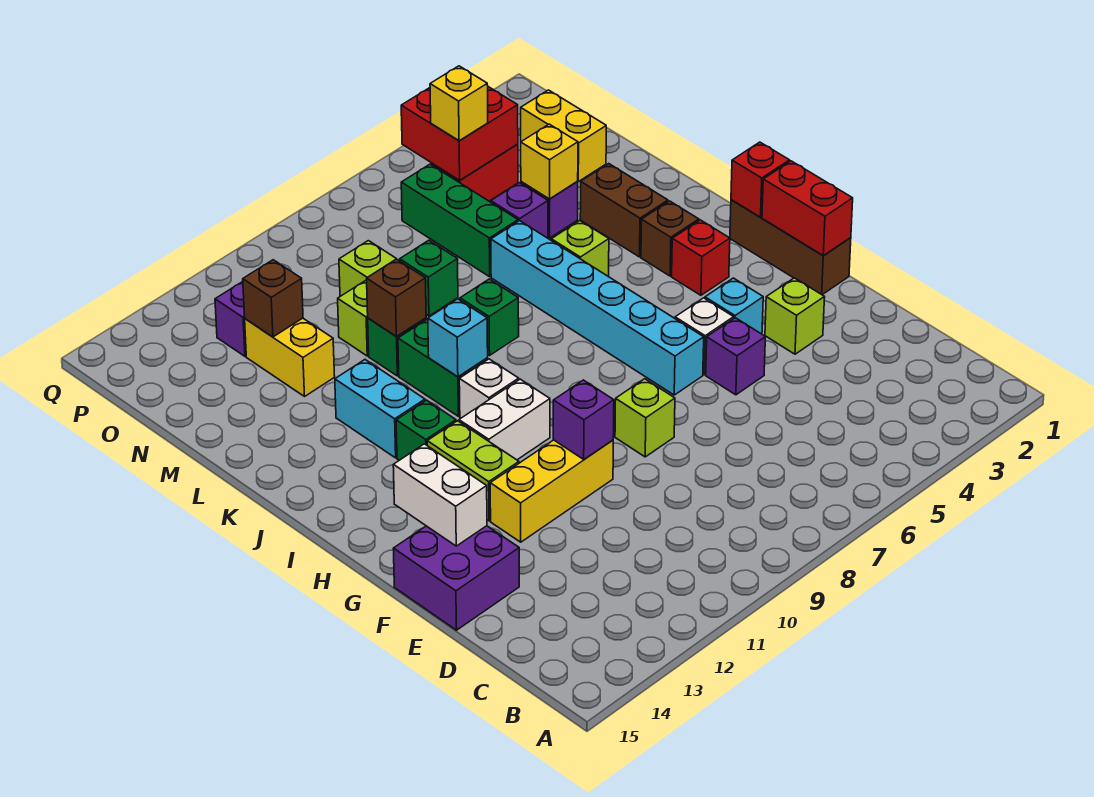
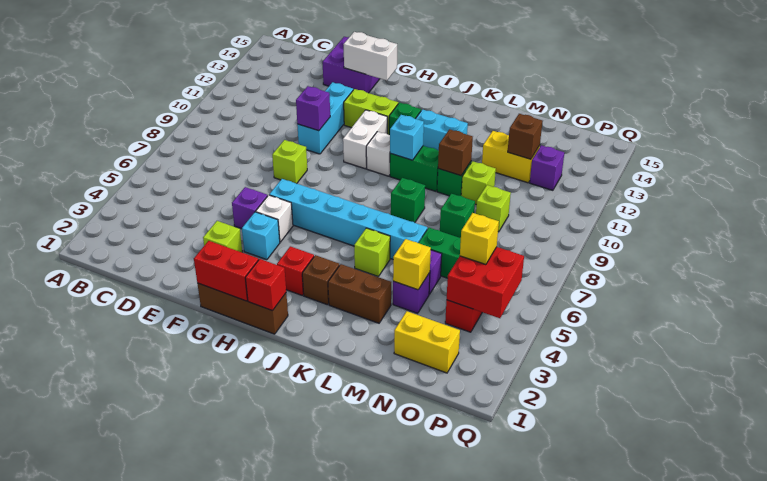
yellow brick F10:F12 level 1 -> cyan brick F10:F12 level 1

